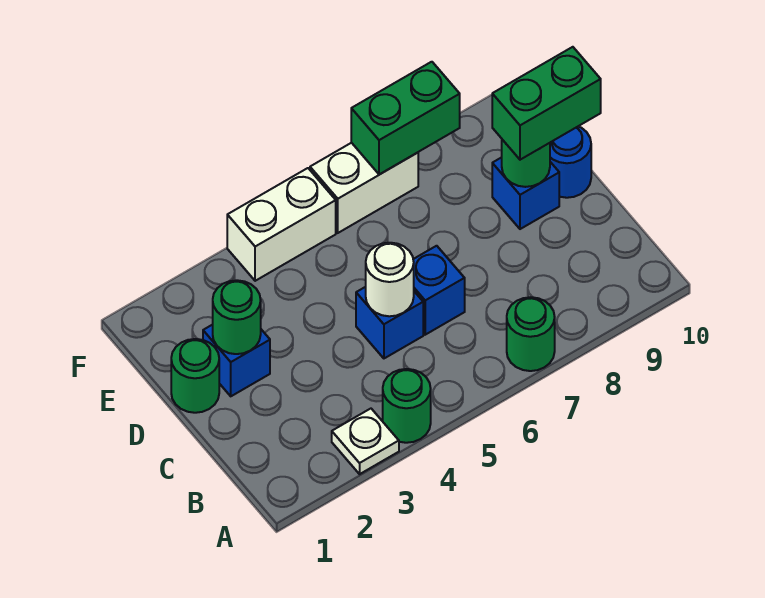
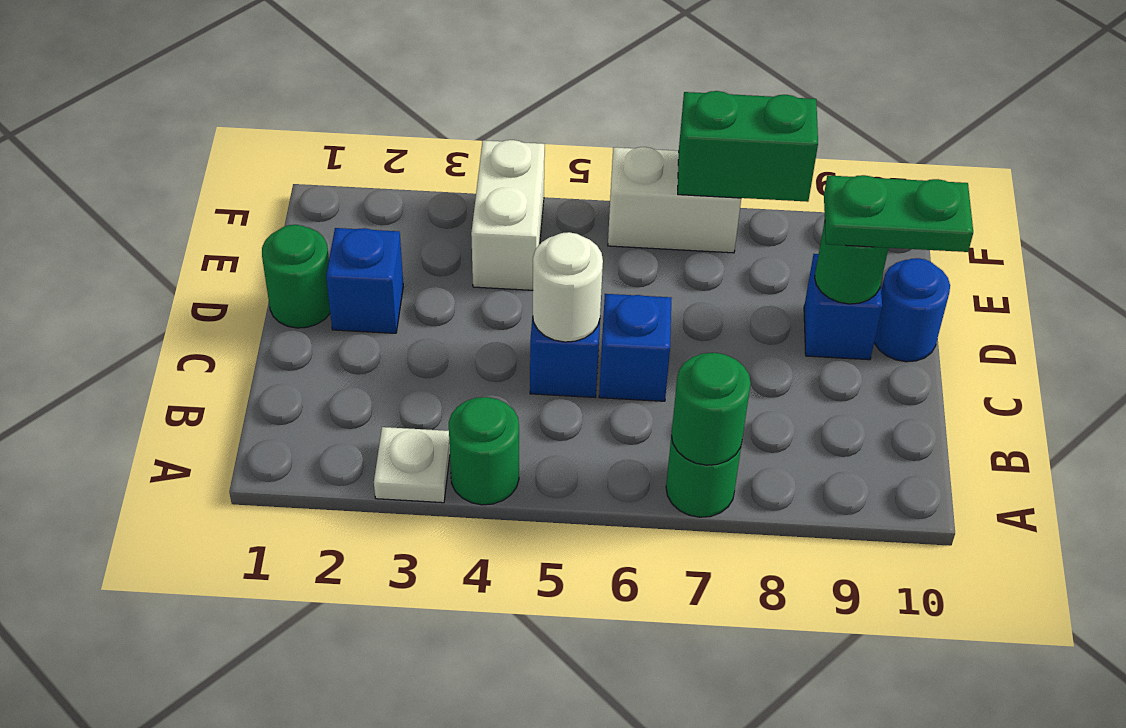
green round brick D2 level 2 -> green round brick A7 level 2
green brick D9:D10 level 3 -> green plate D9:D10 level 3
white brick F4:F5 level 1 -> white brick E4:F4 level 1

